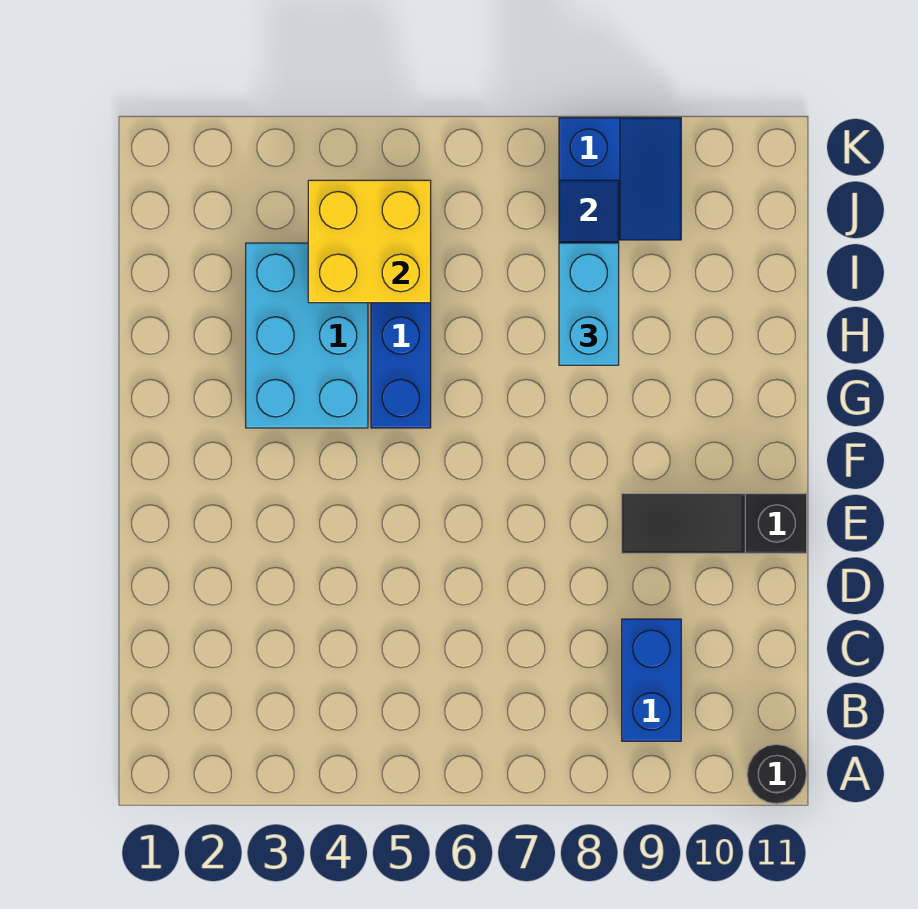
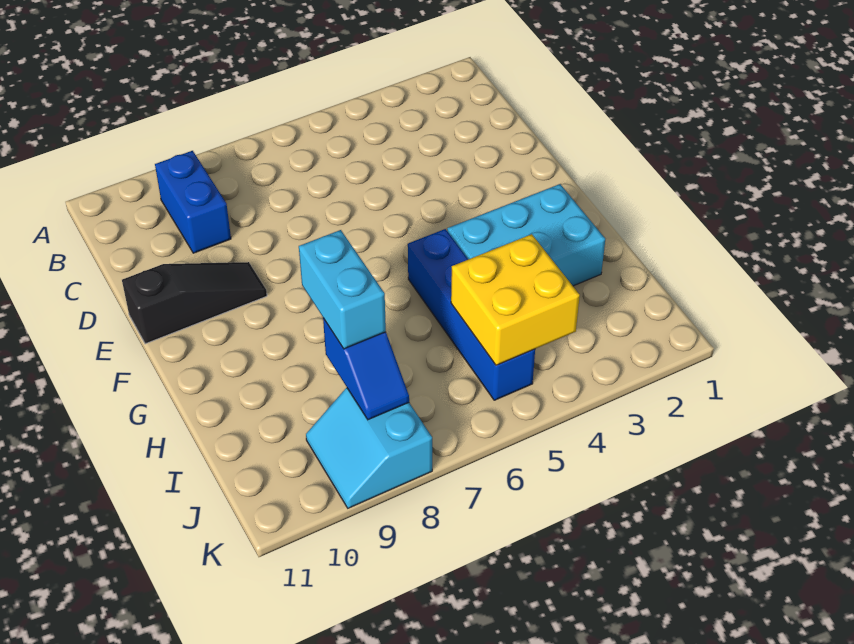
black round brick A11 level 1 -> none
cyan brick G3:I4 level 1 -> cyan brick G2:H4 level 1
blue slope J8:K9 level 1 top 8 -> cyan slope J8:K9 level 1 top 8

